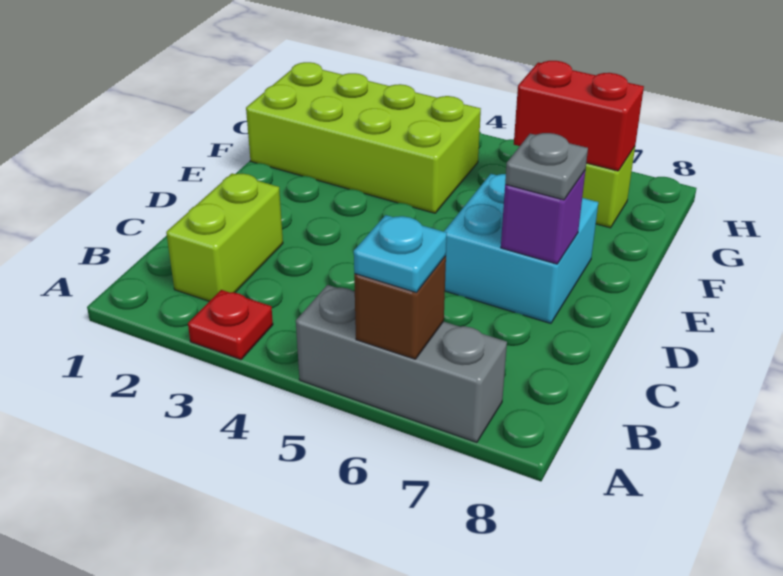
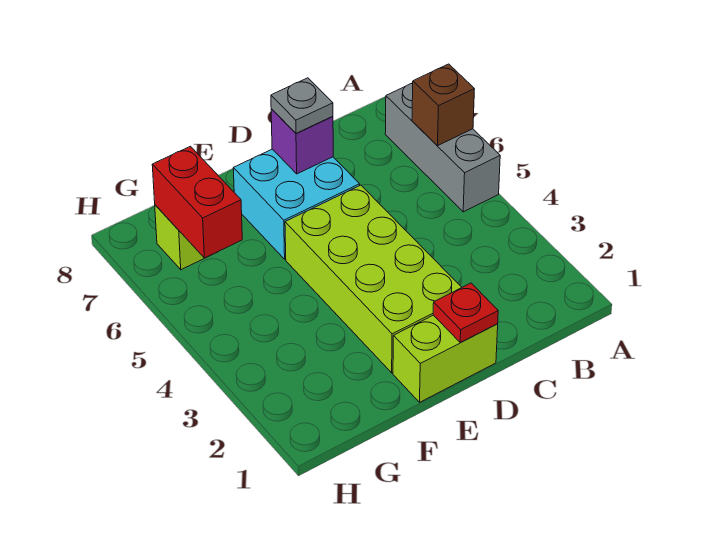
red plate A3 level 1 -> red plate D1 level 2
cyan plate A6 level 3 -> none
lime brick B2:C2 level 1 -> lime brick D1:E1 level 1
lime brick F1:G4 level 1 -> lime brick D2:E5 level 1

